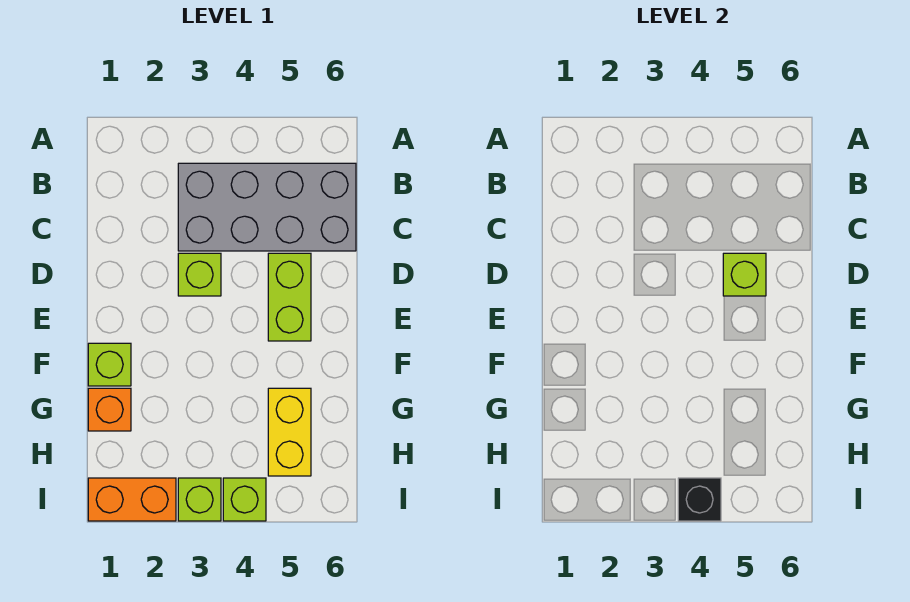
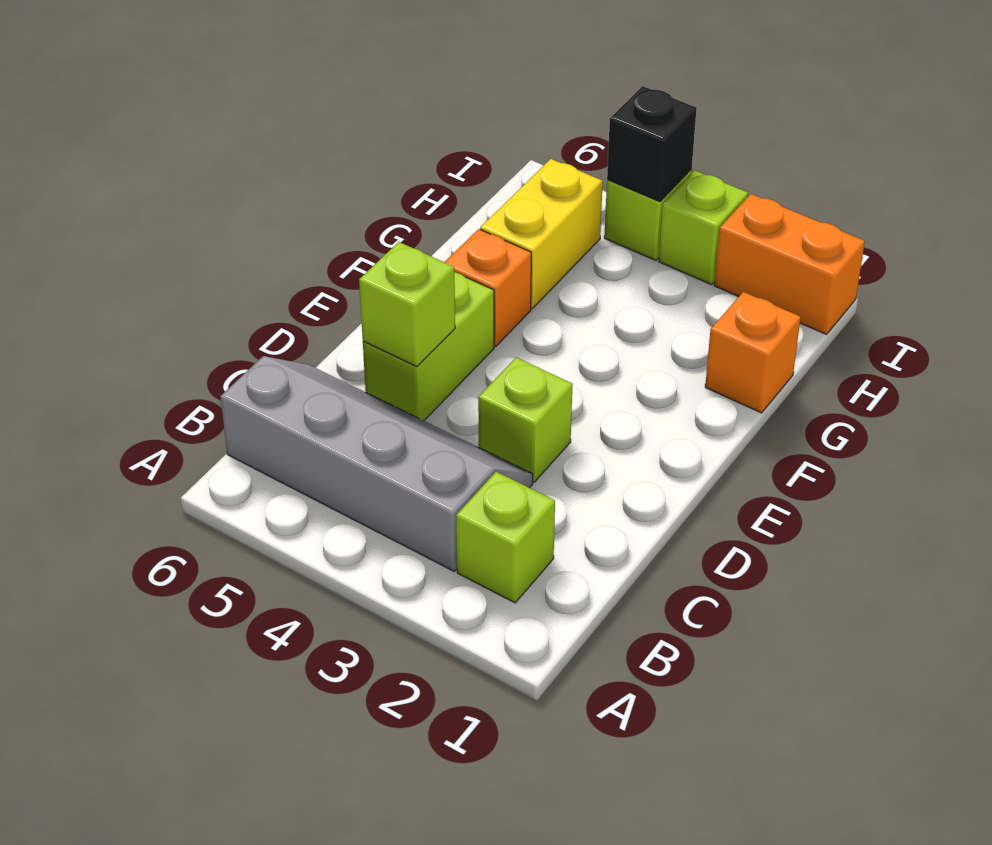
grey brick B3:C6 level 1 -> grey slope B3:C6 level 1 top B
lime brick F1 level 1 -> lime brick B2 level 1
none -> orange brick F5 level 1

